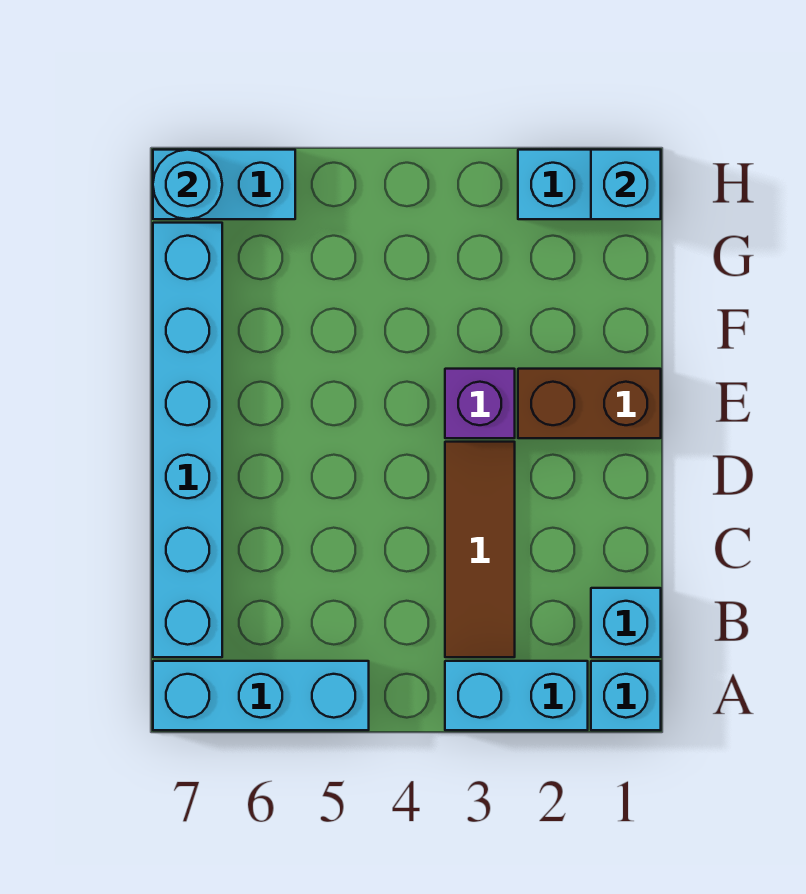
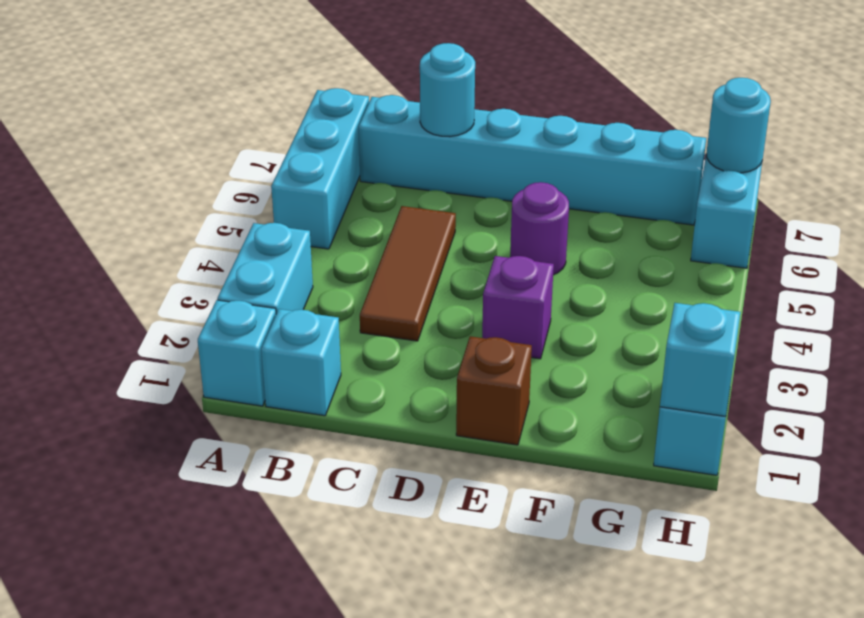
brown tile B3:D3 level 1 -> brown tile C3:C5 level 1
none -> cyan round brick C7 level 2
brown brick E1:E2 level 1 -> brown brick E1 level 1
none -> purple round brick E5 level 1

